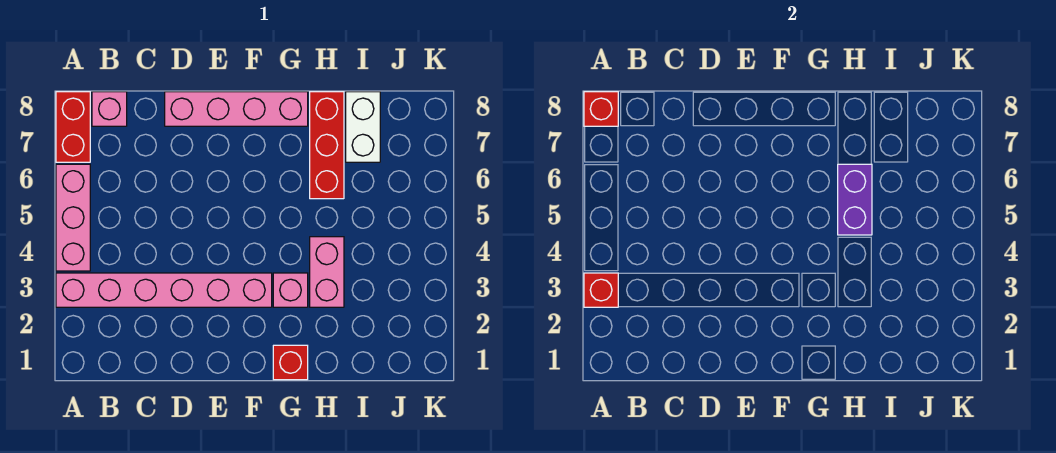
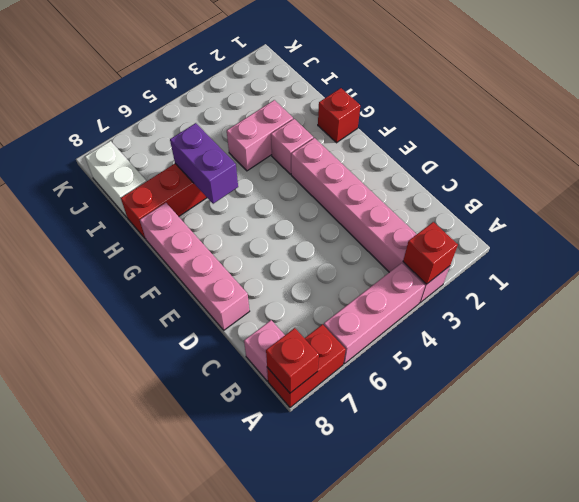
purple brick H5:H6 level 2 -> purple brick G6:H6 level 2
white brick I7:I8 level 1 -> white brick I8:J8 level 1

